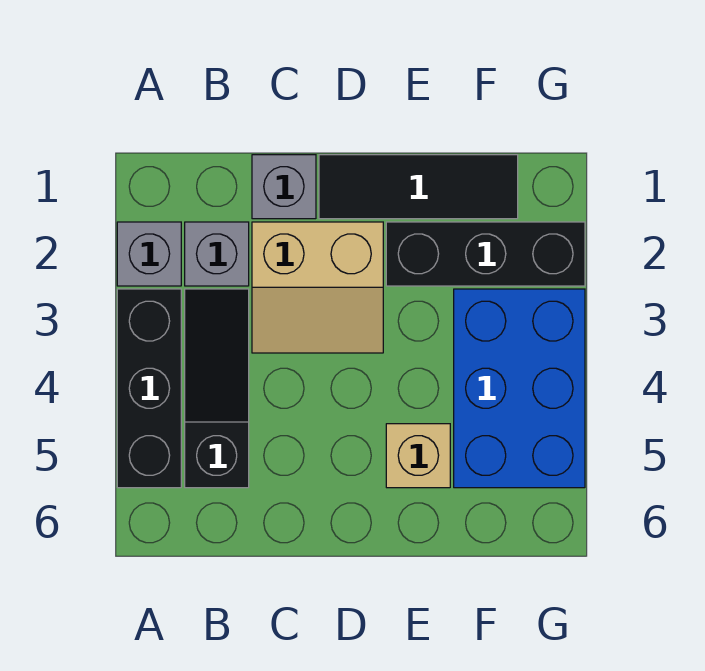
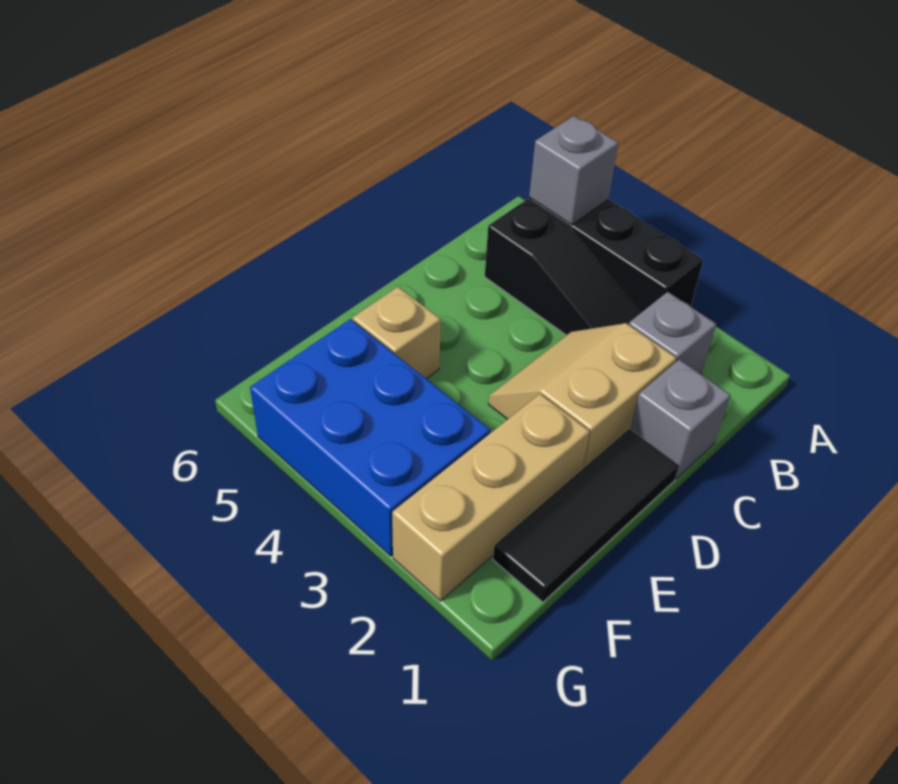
grey brick A2 level 1 -> grey brick A5 level 2
black brick E2:G2 level 1 -> tan brick E2:G2 level 1

